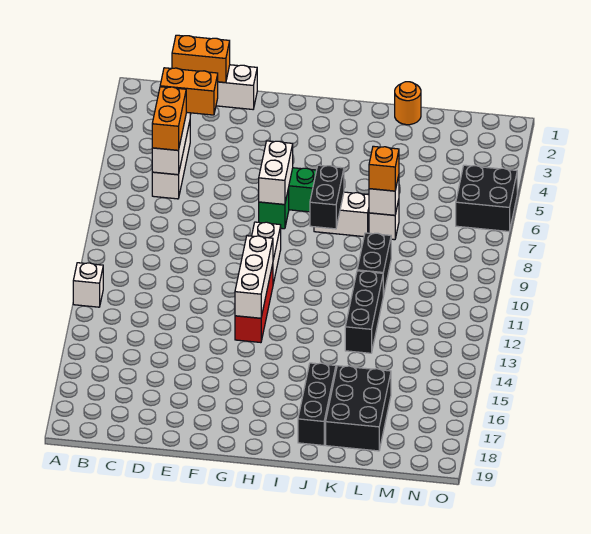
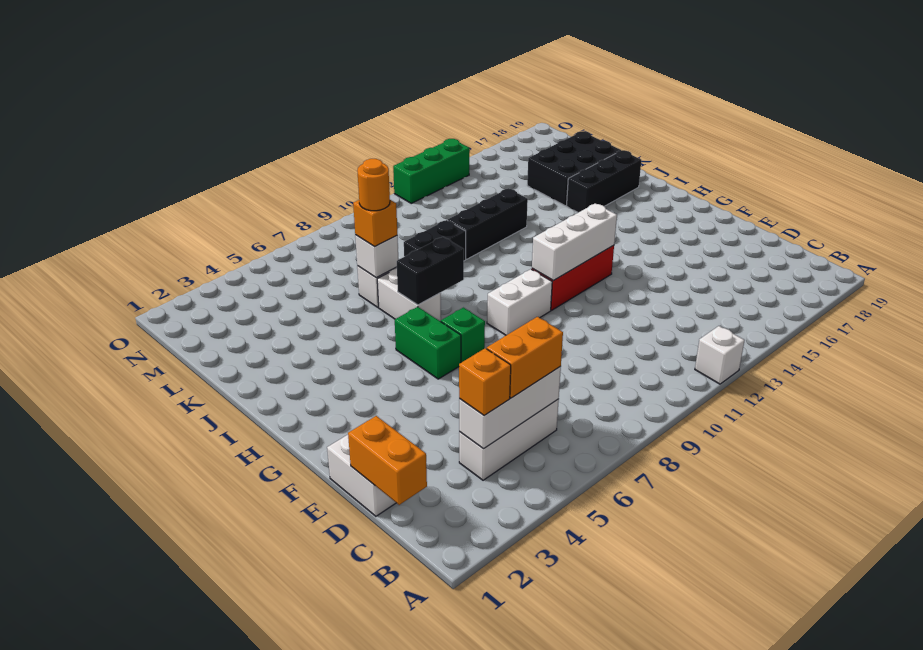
orange brick C4:D4 level 3 -> orange brick C4 level 3
white brick G6:G7 level 2 -> none
orange round brick K1 level 1 -> orange round brick K7 level 4
black brick N5:O6 level 1 -> none
none -> green brick O12:O14 level 1

